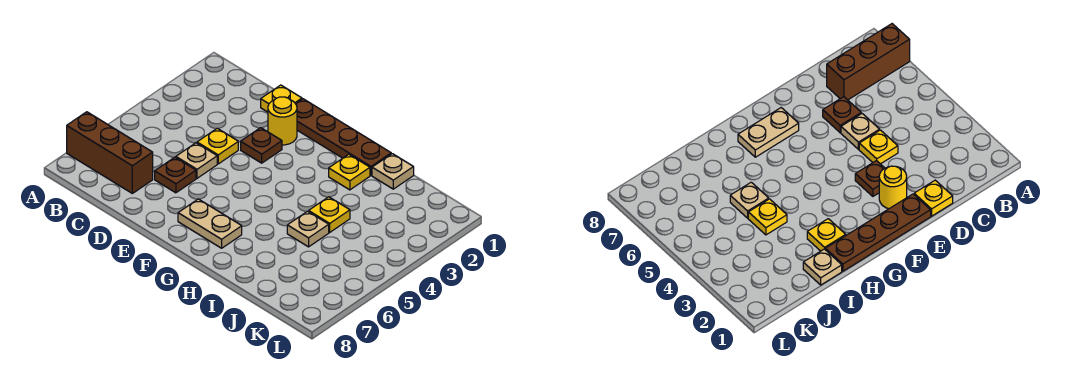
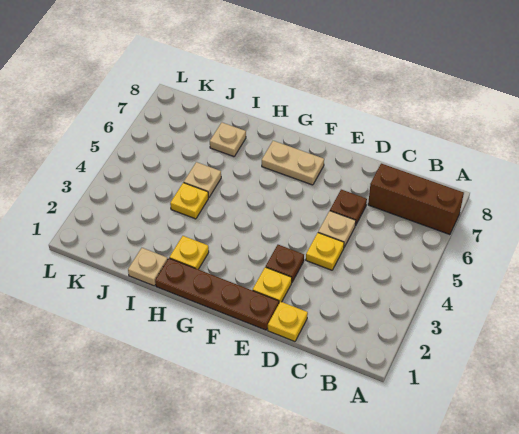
yellow round brick E2 level 1 -> yellow plate E2 level 1
none -> tan plate I7 level 1

